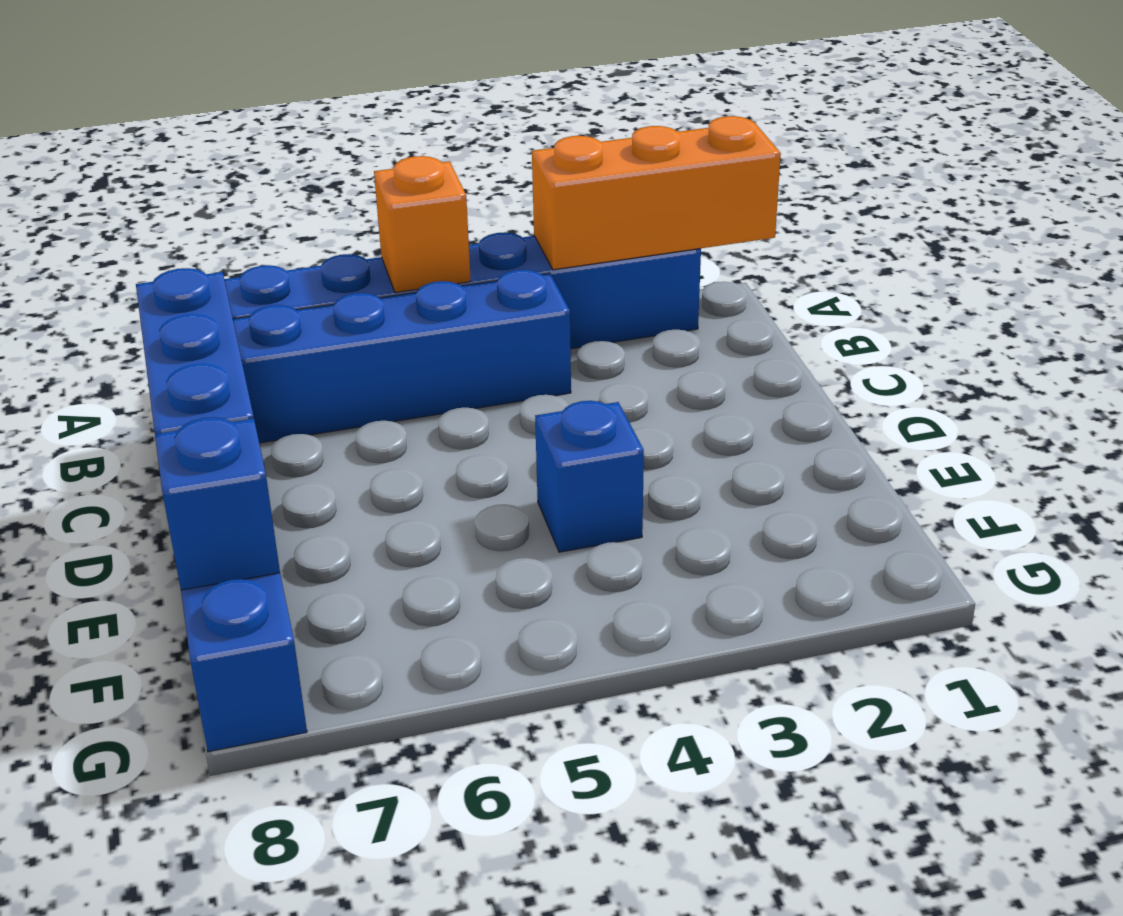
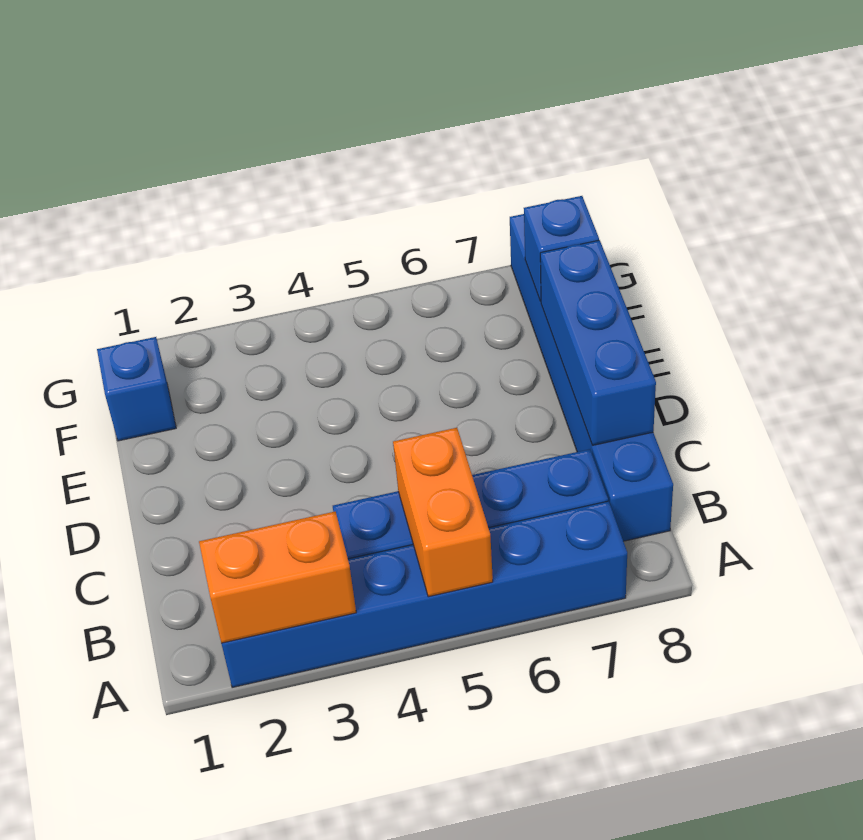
orange brick A1:A3 level 2 -> orange brick A2:A3 level 2
orange brick A5 level 2 -> orange brick A5:B5 level 2
blue brick E4 level 1 -> blue brick F1 level 1

